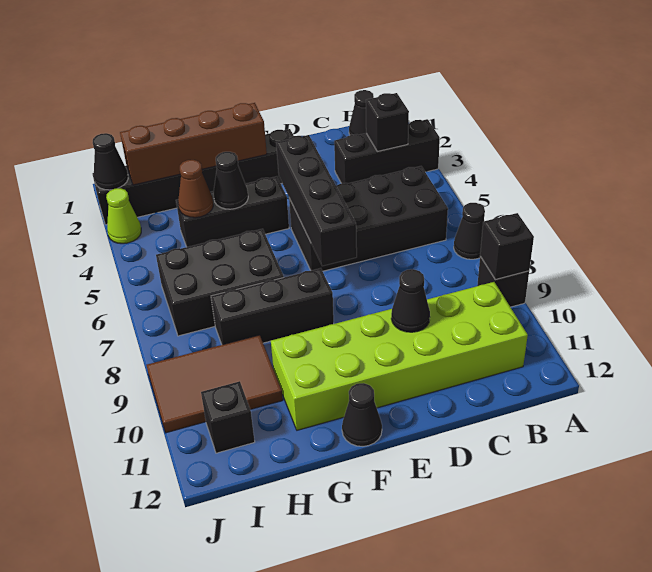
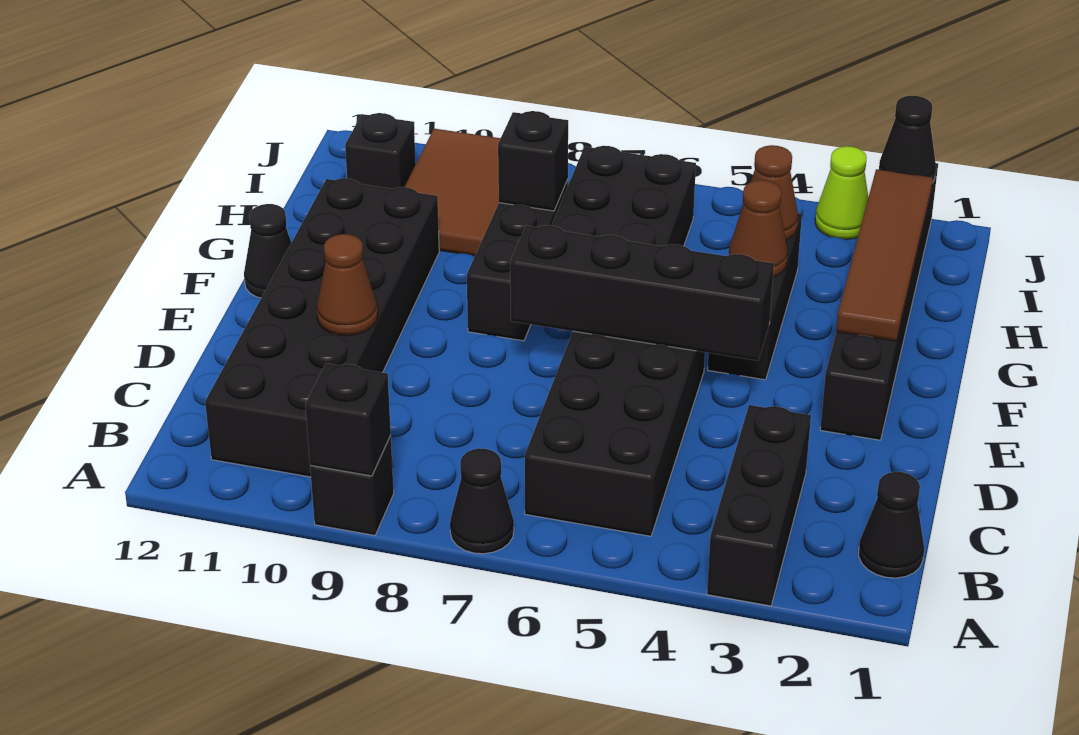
black brick B3 level 2 -> black brick H8 level 2
lime brick B10:G11 level 1 -> black brick B10:G11 level 1
black cone D10 level 2 -> brown cone D10 level 2
brown brick F2:I2 level 2 -> brown tile F2:I2 level 2
black cone G4 level 2 -> brown cone G4 level 2

